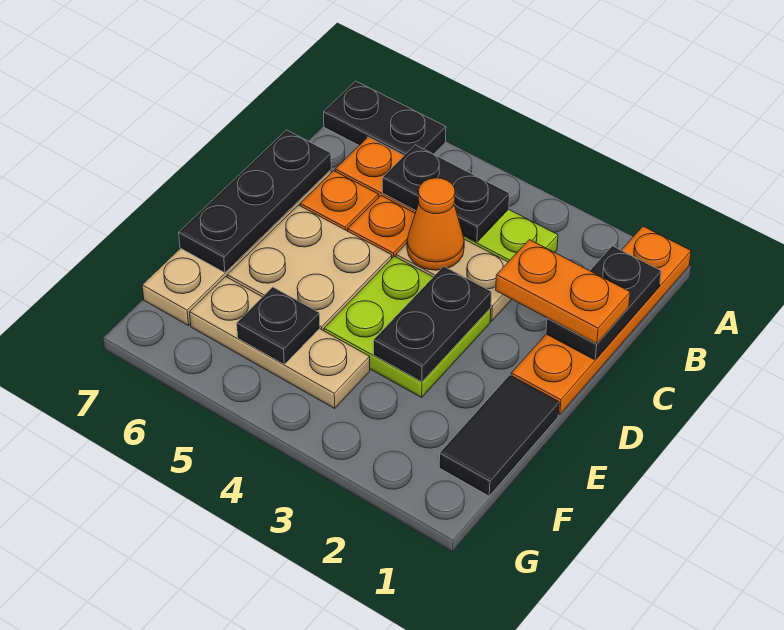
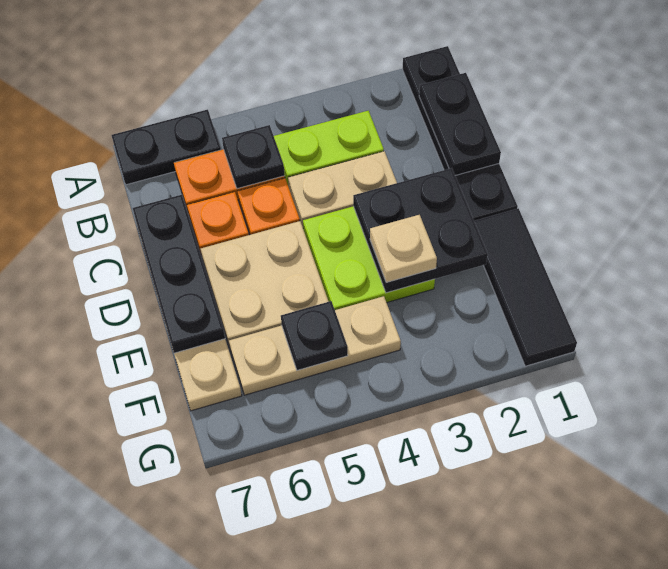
orange plate A1:D1 level 1 -> black plate A1:D1 level 1
black plate B4:B5 level 2 -> black plate B5 level 2
orange plate C1:C2 level 3 -> none
orange cone C4 level 2 -> none
black plate D3:E3 level 2 -> black plate D2:E3 level 2
black tile E1:F1 level 1 -> black tile E1:G1 level 1
none -> tan plate E3 level 3

